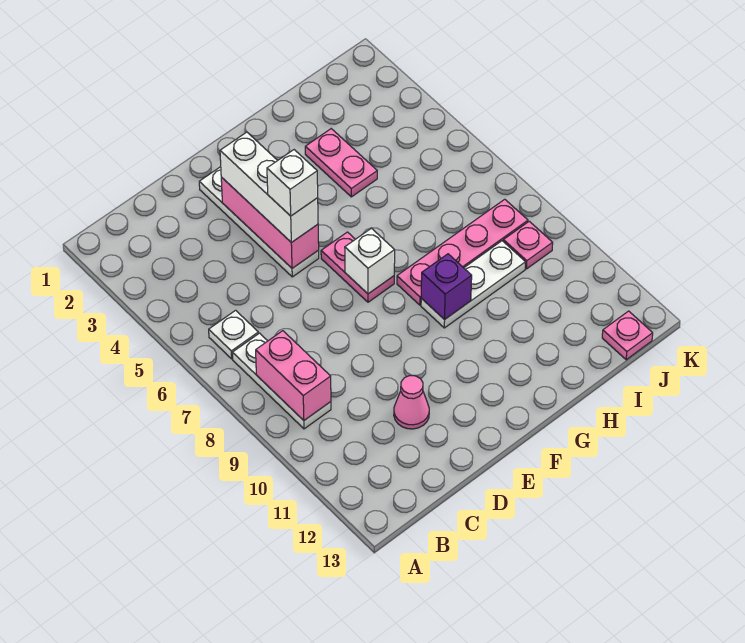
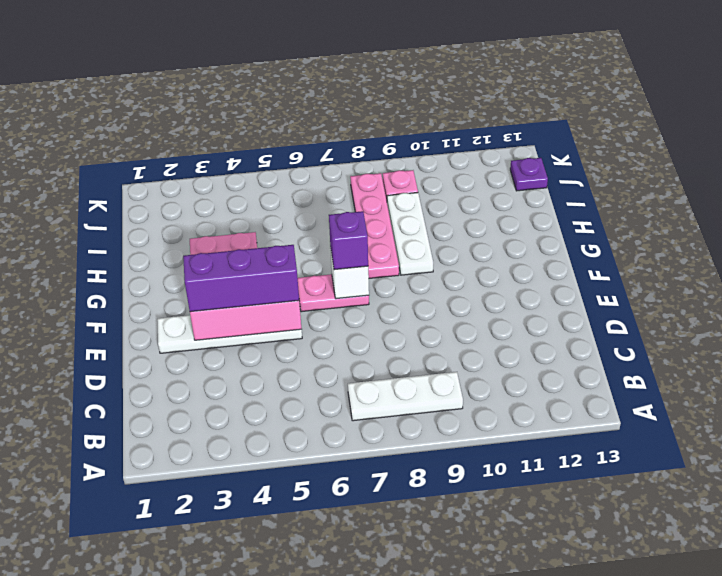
white plate B6 level 1 -> none
pink brick B8:B9 level 2 -> none
pink cone D11 level 1 -> none
white brick E3:E5 level 3 -> purple brick E3:E5 level 3
white brick E5 level 4 -> none
purple brick G9 level 2 -> purple brick F7 level 3
pink plate J13 level 1 -> purple plate J13 level 1

